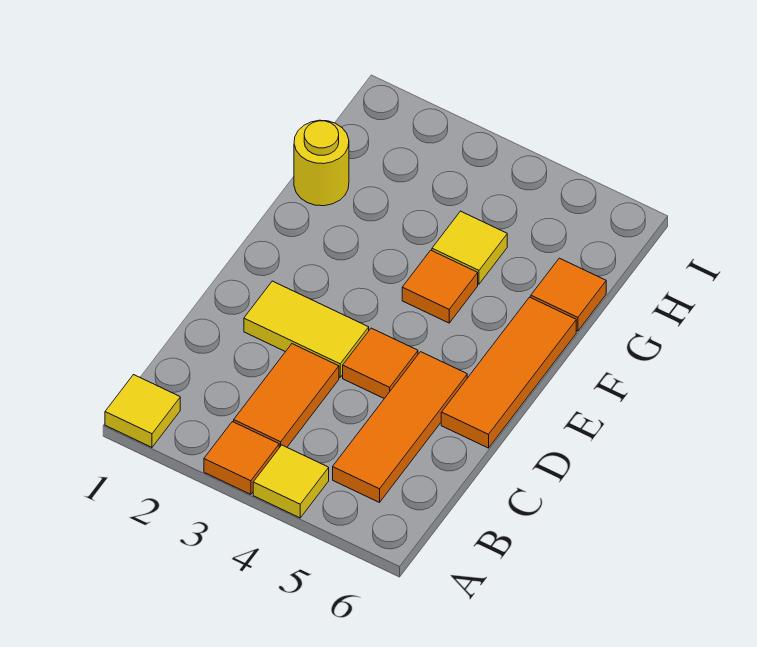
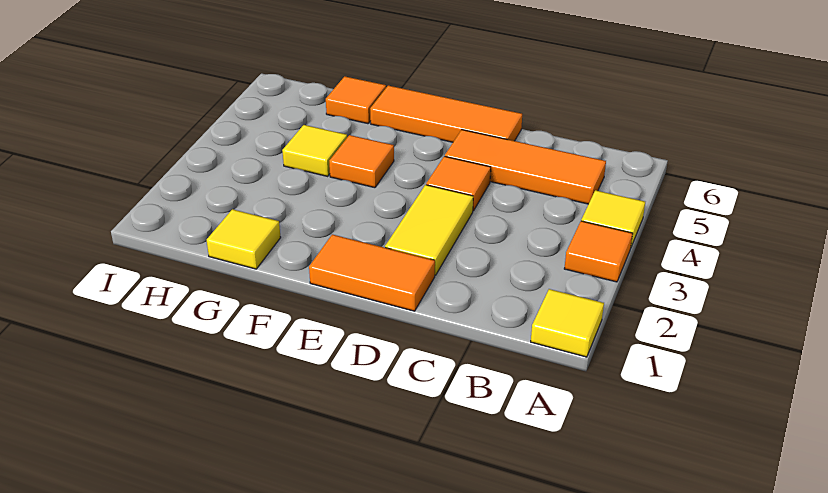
orange tile B3:C3 level 1 -> orange tile D1:E1 level 1
yellow round brick G1 level 1 -> yellow tile G1 level 1

